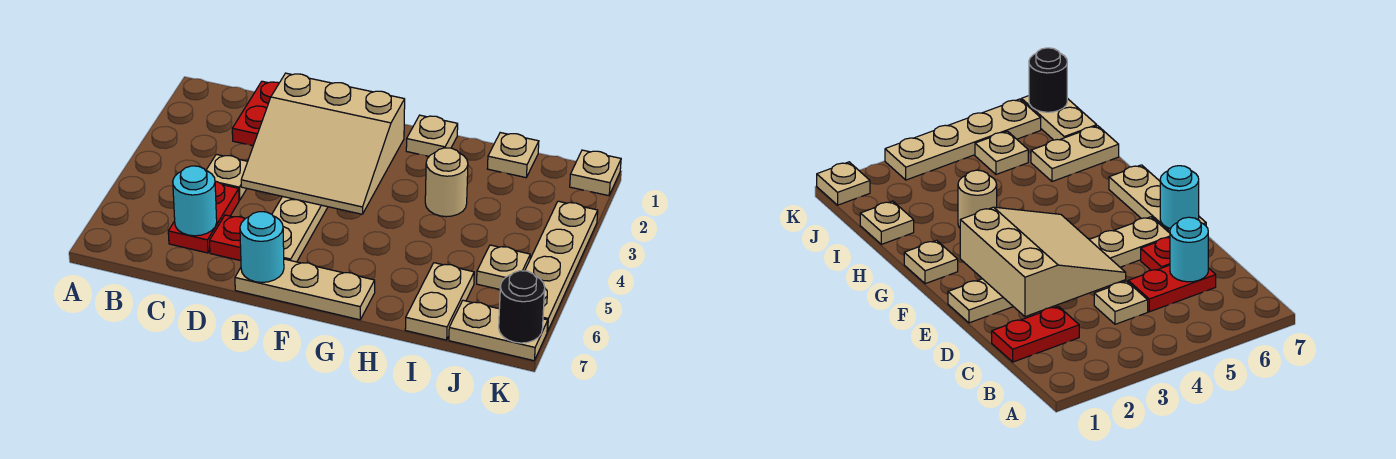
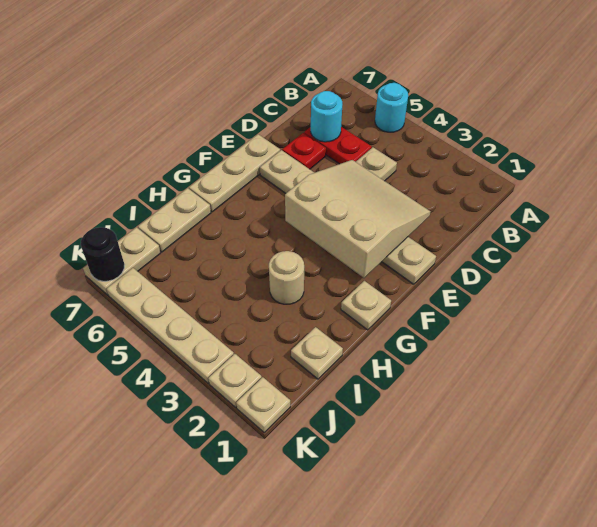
red plate C1:C2 level 1 -> none
tan slope D2:F4 level 2 top 2 -> tan slope D2:F4 level 2 top F
cyan round brick E7 level 2 -> cyan round brick A5 level 1
tan plate I6:I7 level 1 -> tan plate H7:I7 level 1
tan plate J5 level 1 -> tan plate K2 level 1

